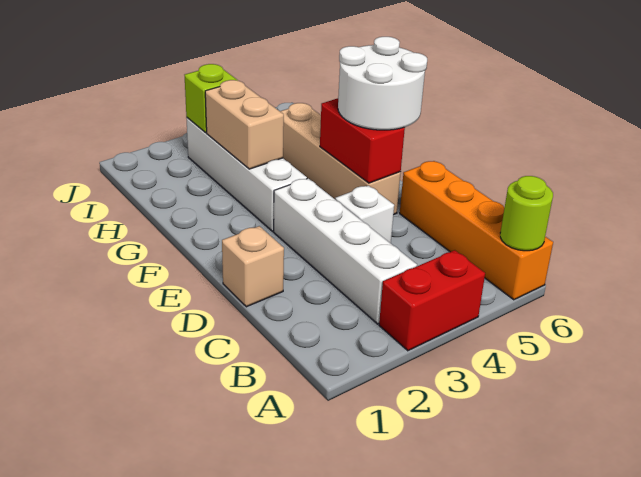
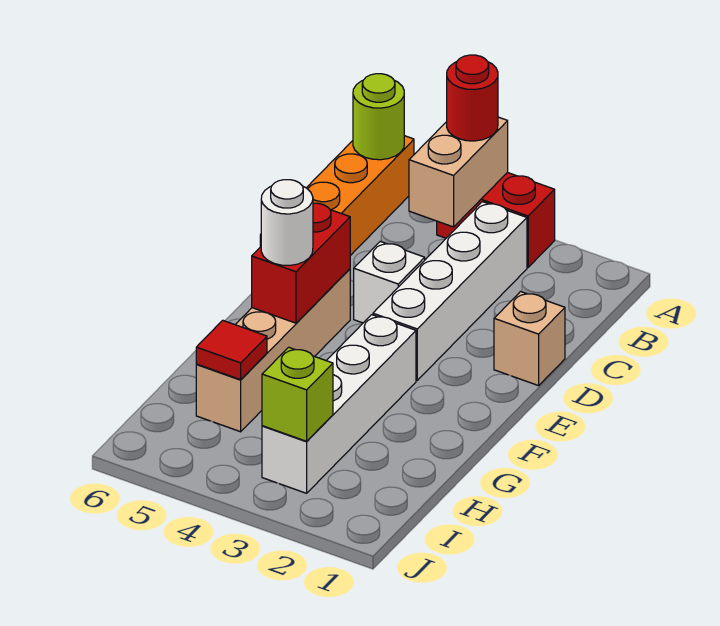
none -> red round brick A4 level 3
white round brick E5:F6 level 3 -> white round brick F5 level 3
tan brick G3:H3 level 2 -> tan brick A4:B4 level 2
none -> red tile H5 level 2

